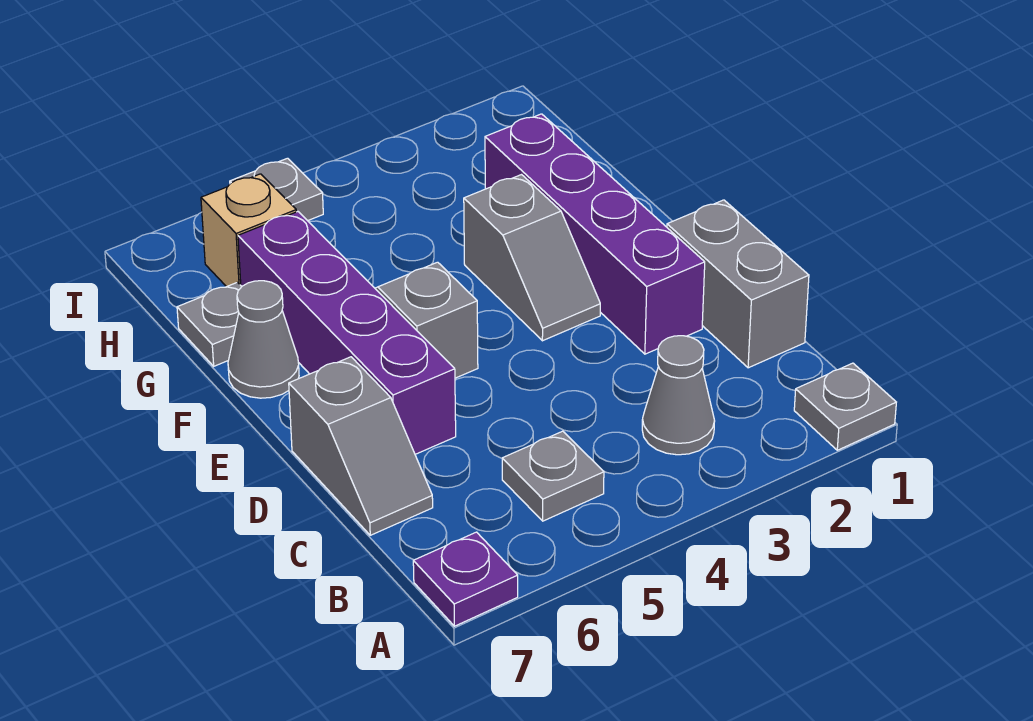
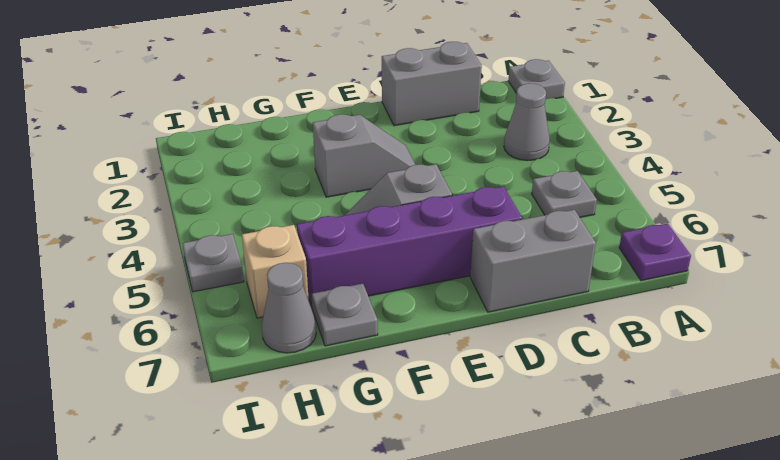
grey slope C7:D7 level 1 top D -> grey brick C7:D7 level 1
purple brick D2:G2 level 1 -> none
grey cone F7 level 1 -> grey cone H7 level 1

